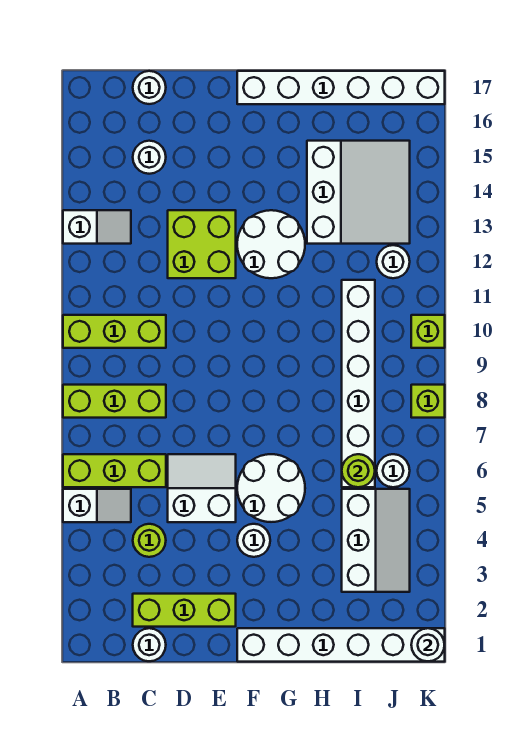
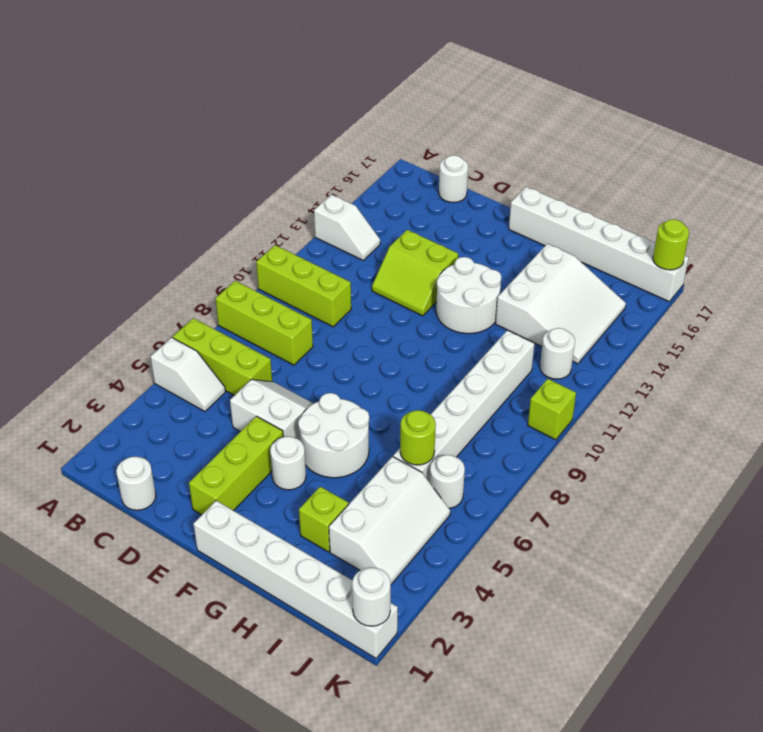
lime brick C2:E2 level 1 -> lime brick E2:E4 level 1
lime round brick C4 level 1 -> lime round brick K17 level 2
white round brick C15 level 1 -> none
lime brick D12:E13 level 1 -> lime slope D12:E13 level 1 top 13
lime brick K8 level 1 -> lime brick H3 level 1

